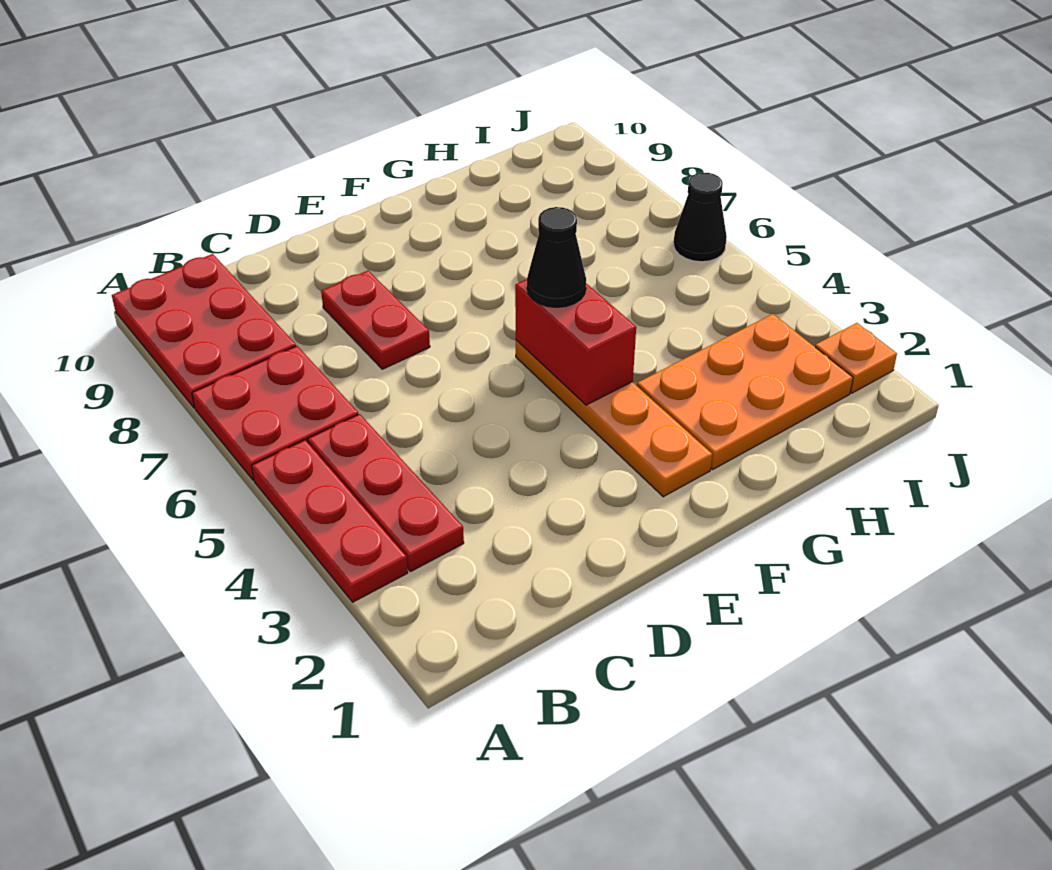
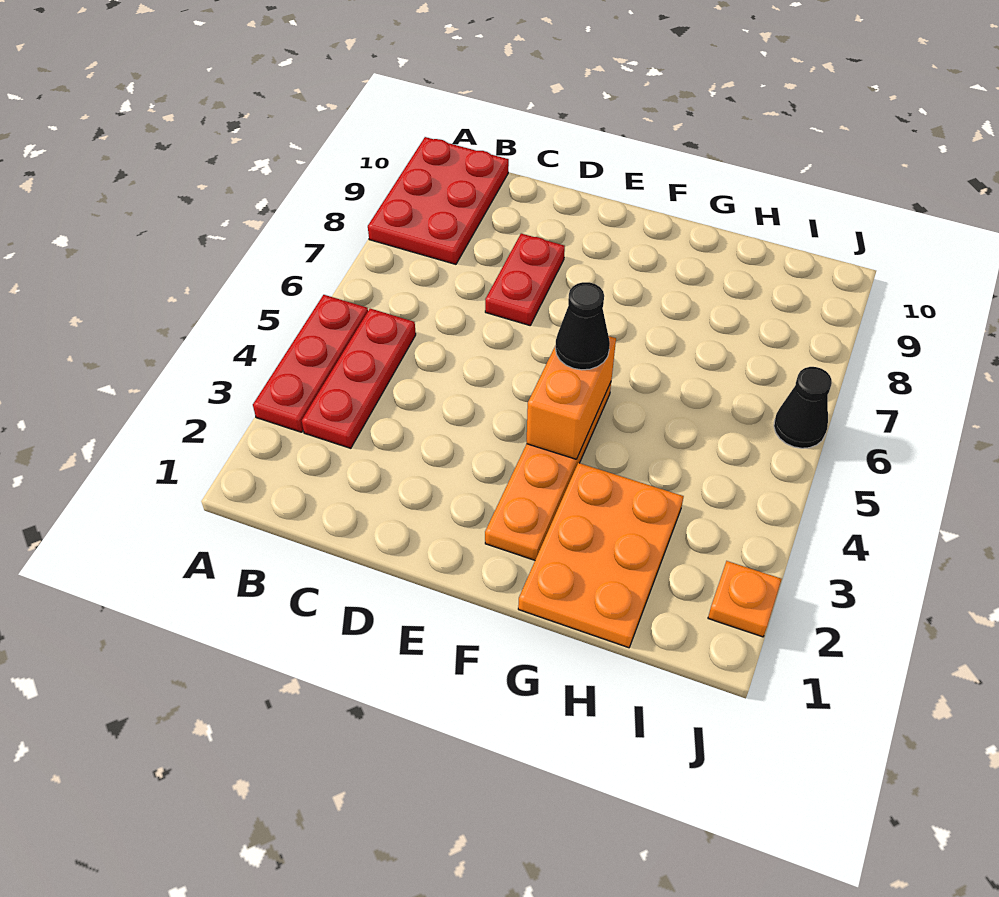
red plate A6:B7 level 1 -> none
red brick F4:F5 level 2 -> orange brick F4:F5 level 2
orange plate G2:I3 level 1 -> orange plate G1:H3 level 1

